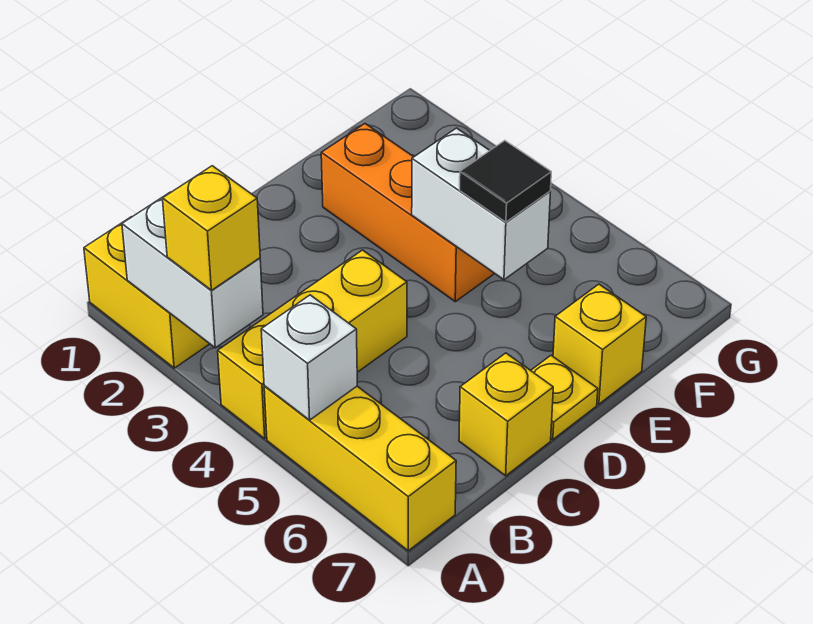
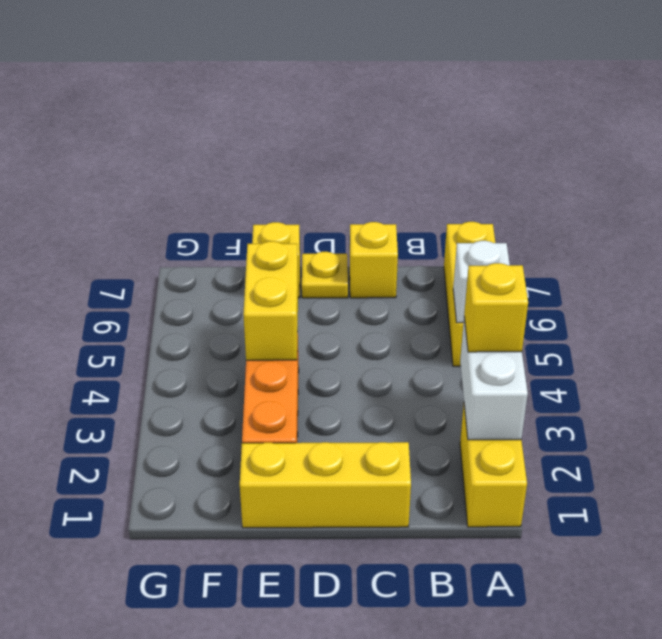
yellow brick A4:C4 level 1 -> yellow brick C1:E1 level 1
white brick E4:E5 level 2 -> yellow brick E4:E5 level 2
black tile E5 level 3 -> none

